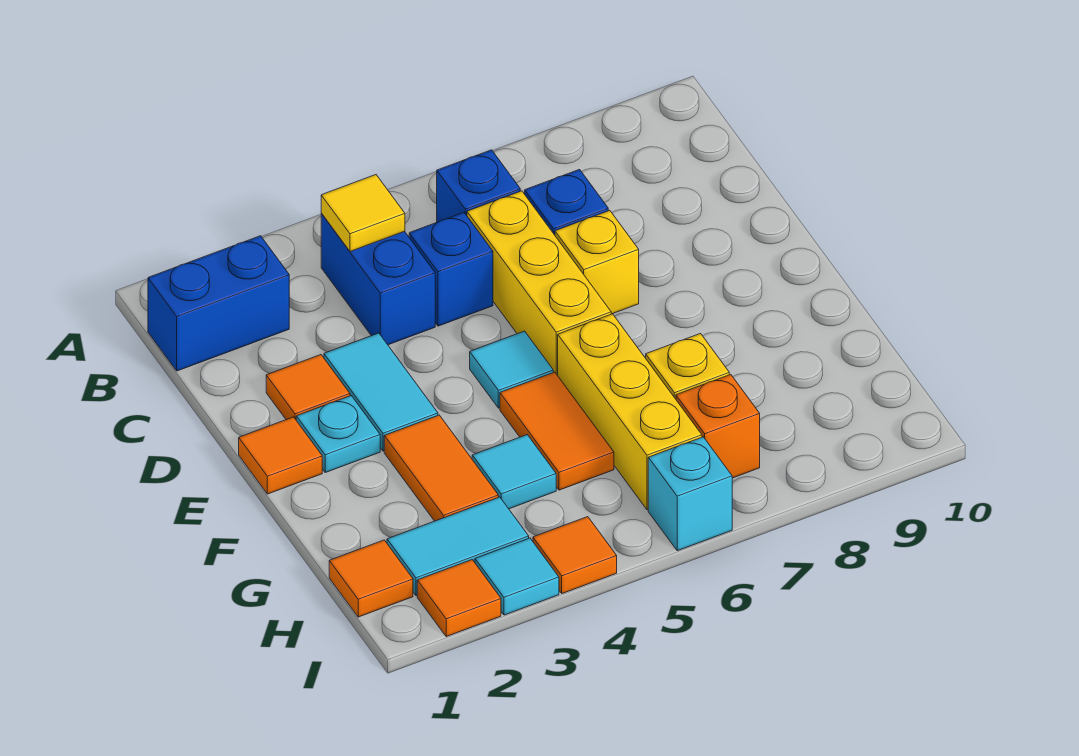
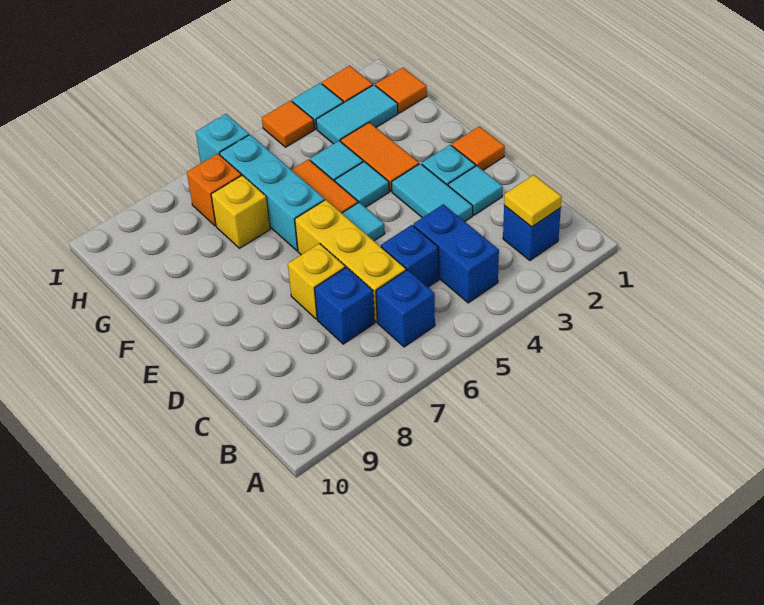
blue brick B1:B2 level 1 -> blue brick B2 level 1
yellow tile B4 level 2 -> yellow tile B2 level 2
orange tile D2 level 1 -> cyan tile D2 level 1
none -> cyan tile F4 level 1
yellow brick F6:H6 level 1 -> cyan brick F6:H6 level 1

